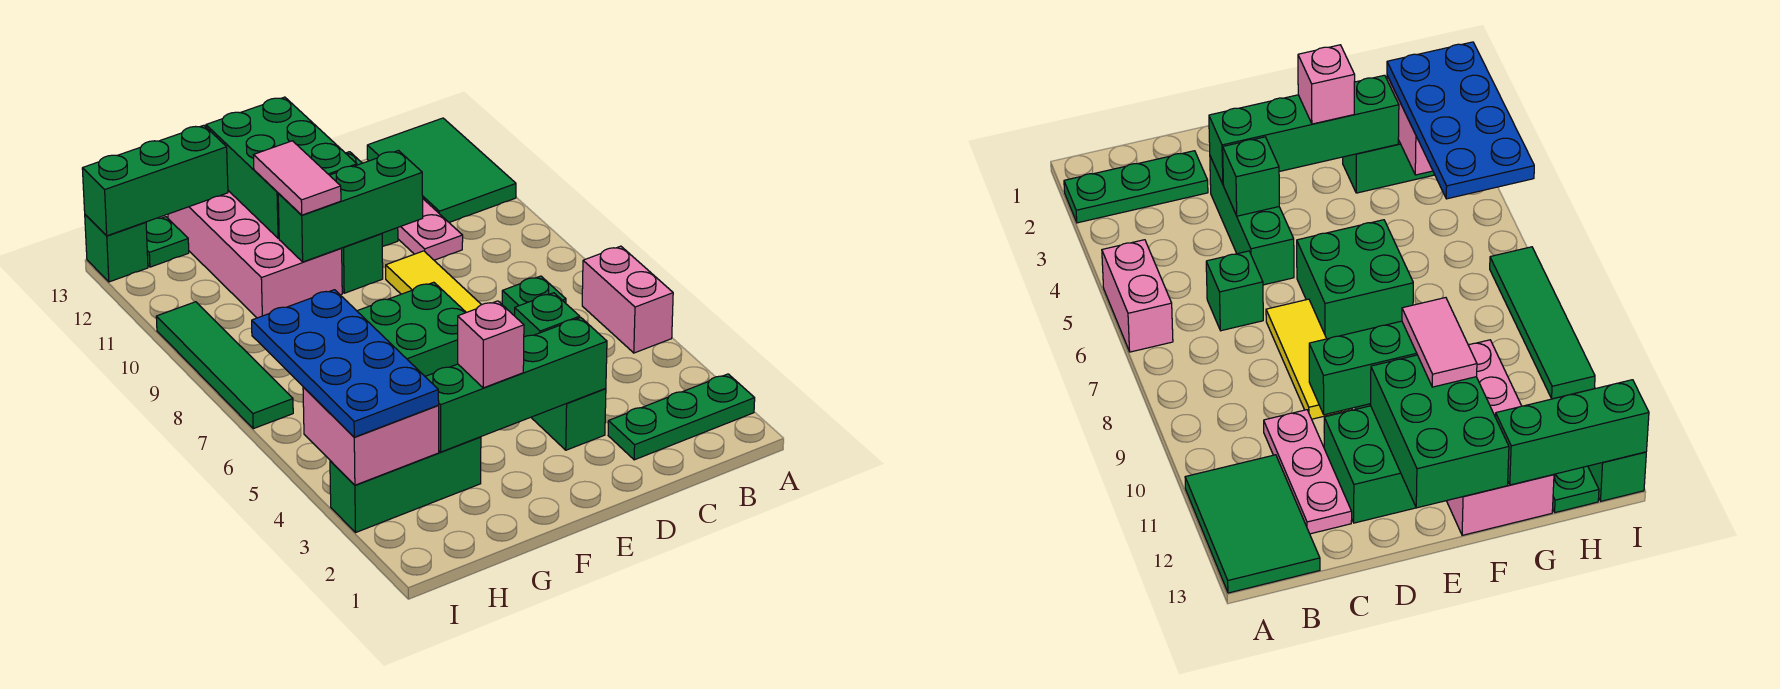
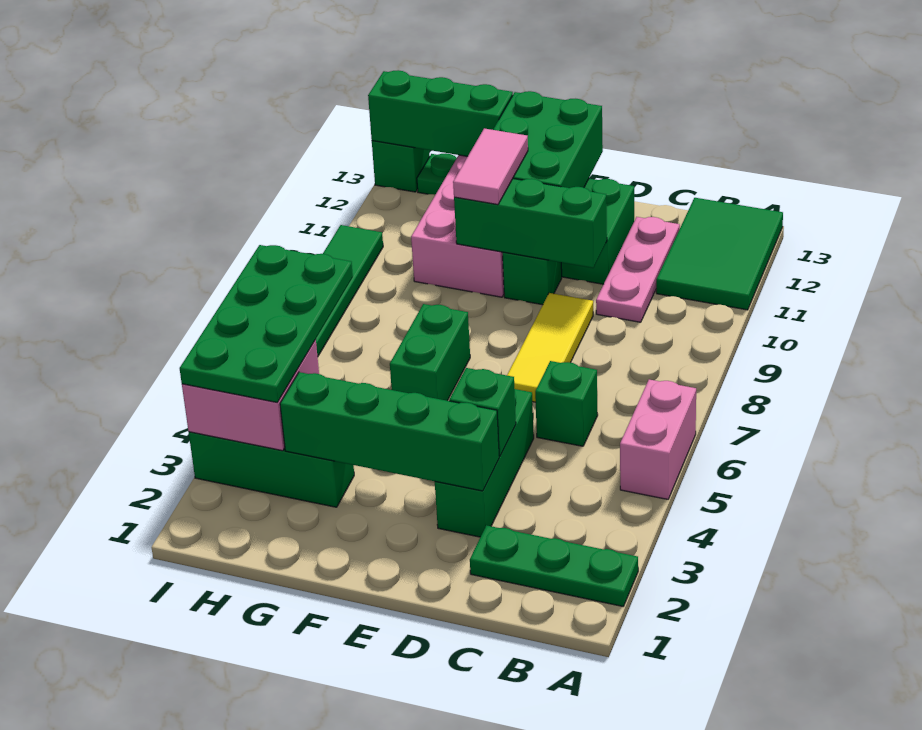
green brick E6:F7 level 1 -> green brick F6:F7 level 1
pink brick F3 level 3 -> none
blue plate H3:I6 level 3 -> green plate H3:I6 level 3

